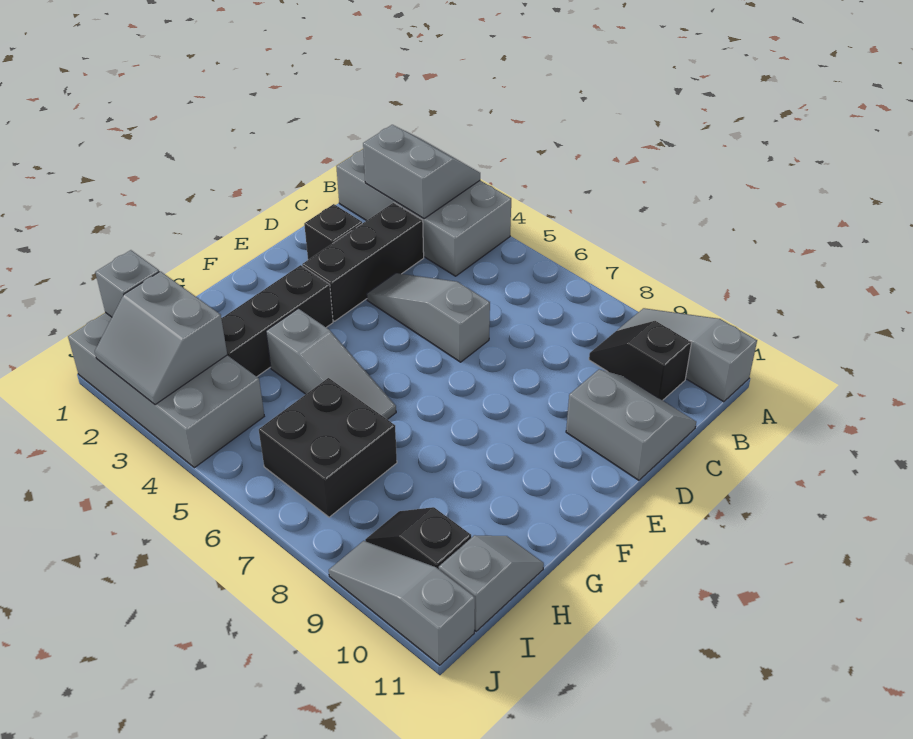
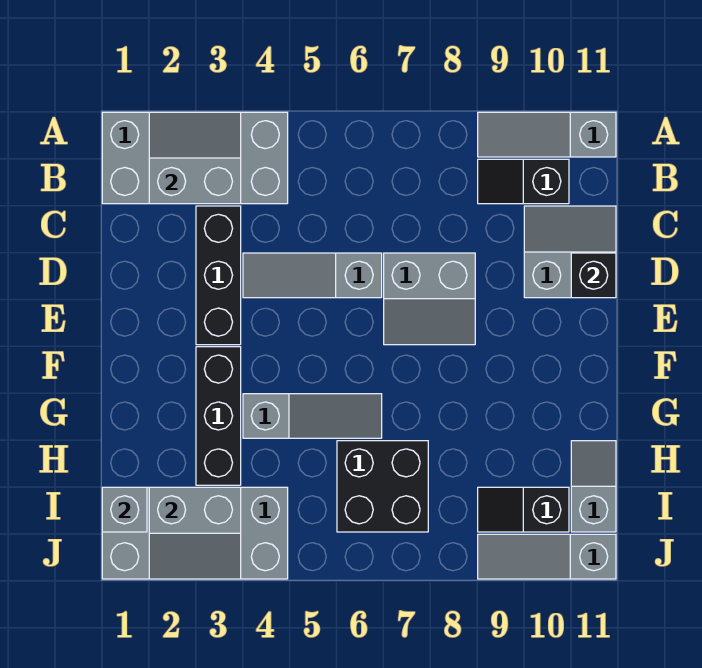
black brick D2 level 1 -> black brick D11 level 2
none -> grey slope D7:E8 level 1 top D

